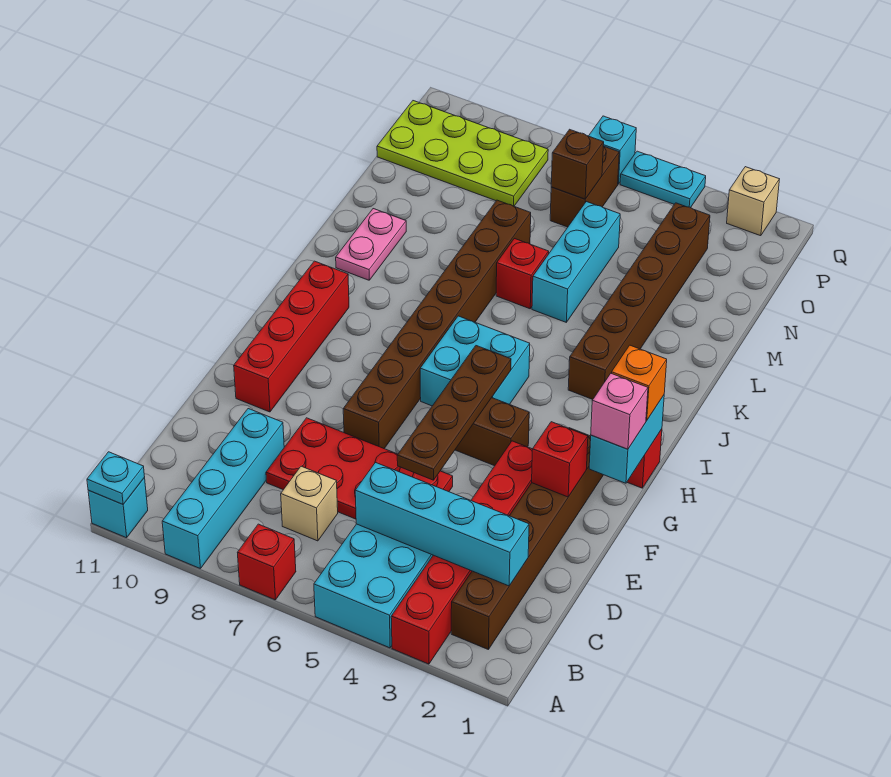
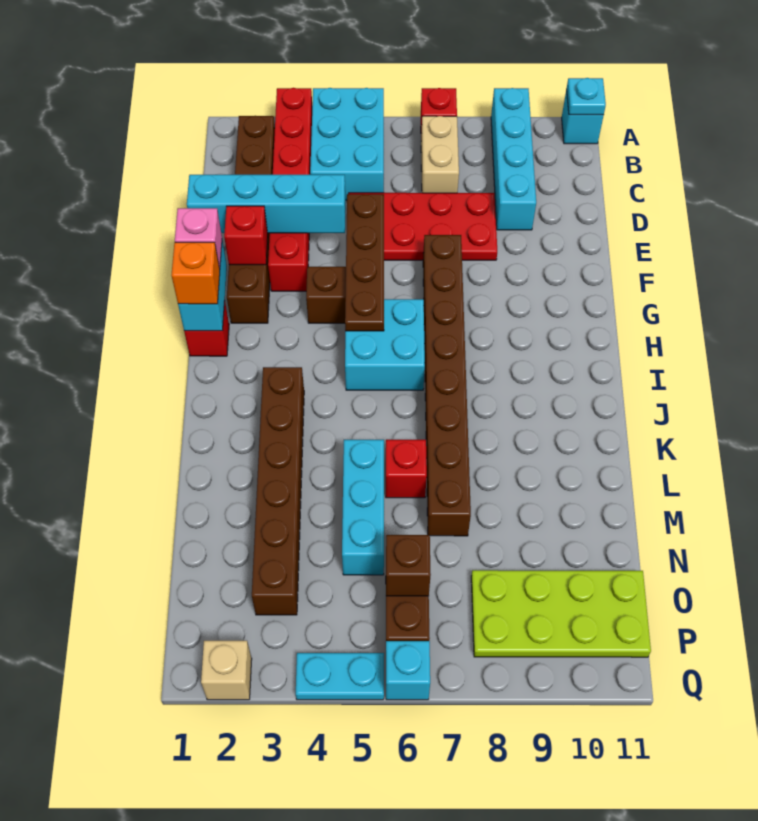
cyan brick C2:C5 level 2 -> cyan brick E1:E4 level 2
tan brick C7 level 1 -> tan brick B7:C7 level 1
red brick F10:I10 level 1 -> none
pink plate K10:L10 level 1 -> none

